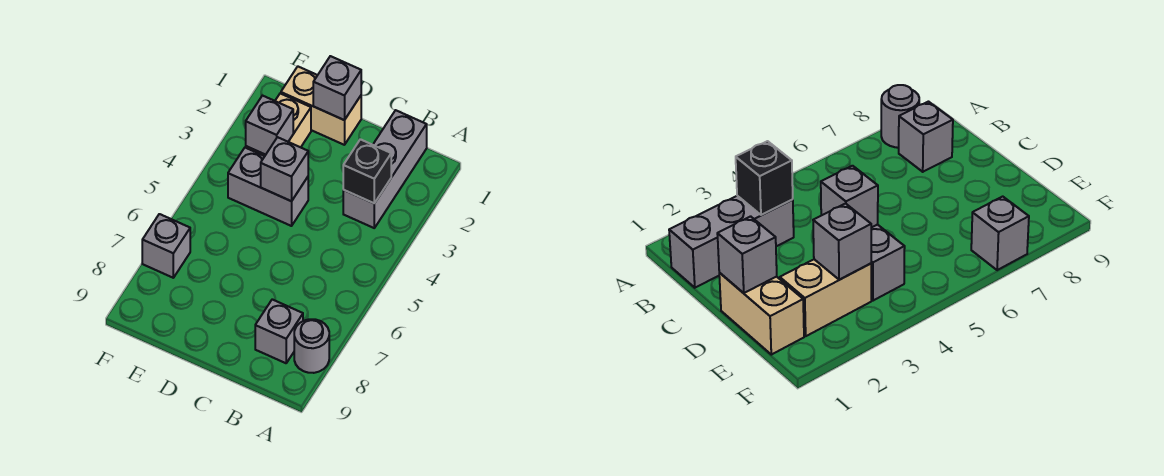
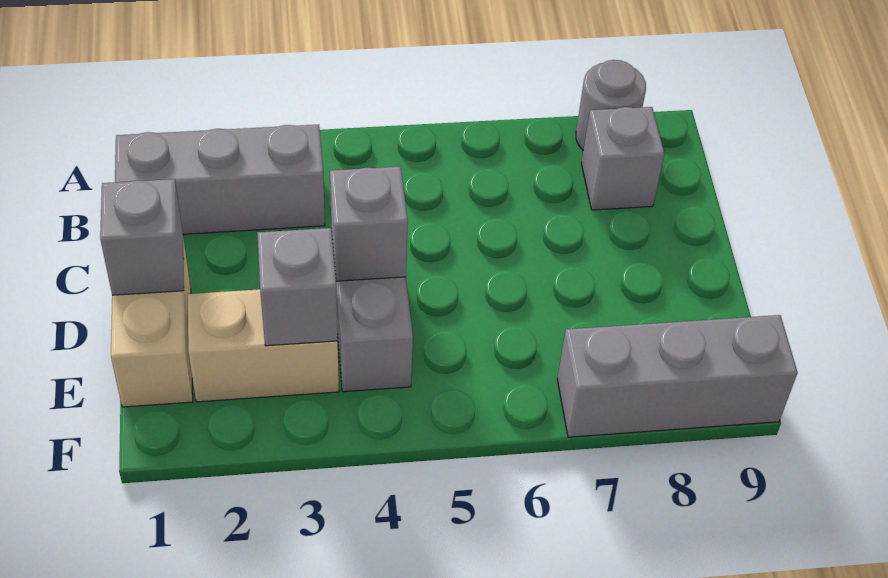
black brick B3 level 2 -> none
grey brick F7 level 1 -> grey brick F7:F9 level 1

